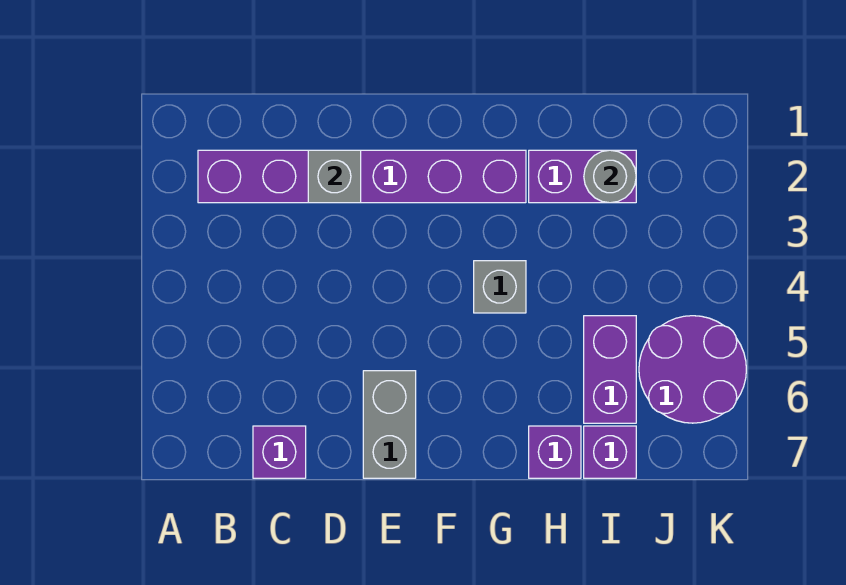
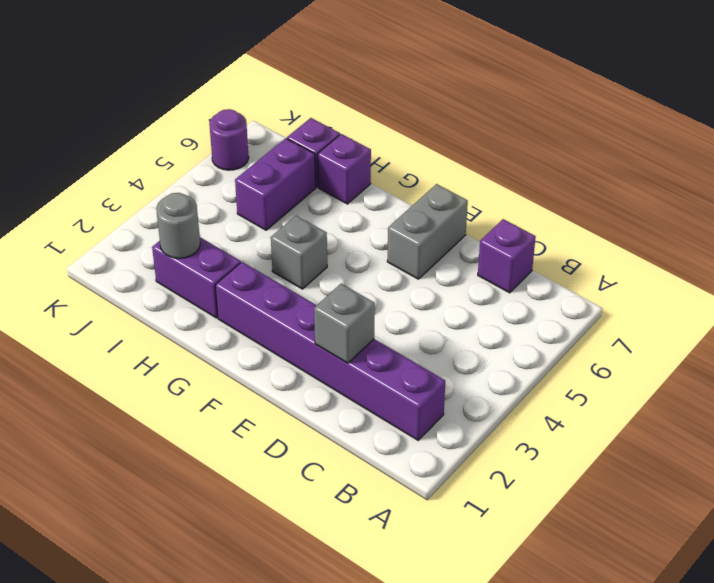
purple round brick J5:K6 level 1 -> purple round brick K6 level 1

